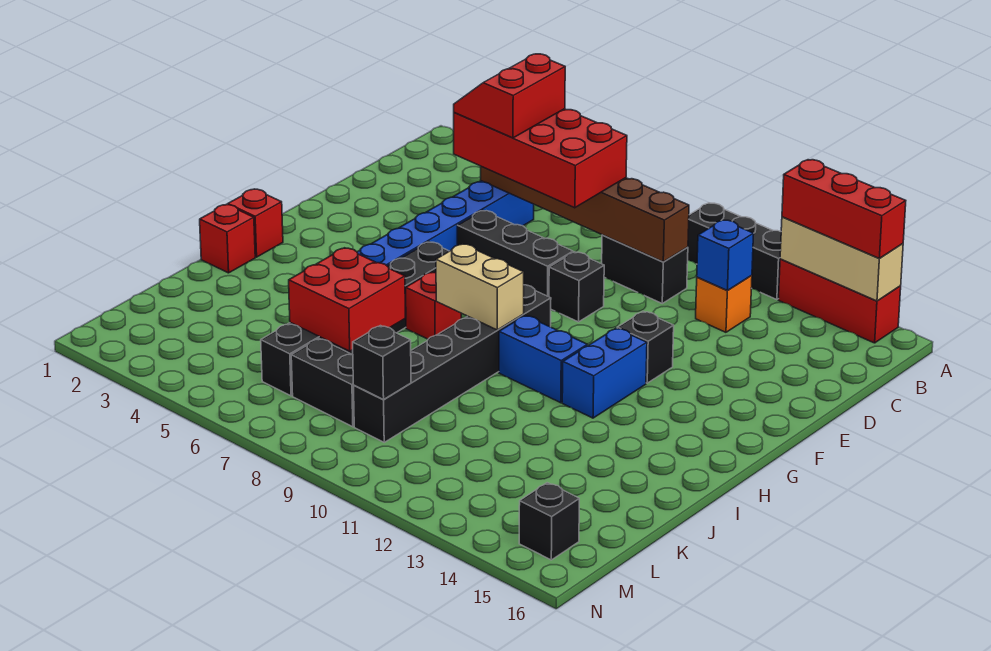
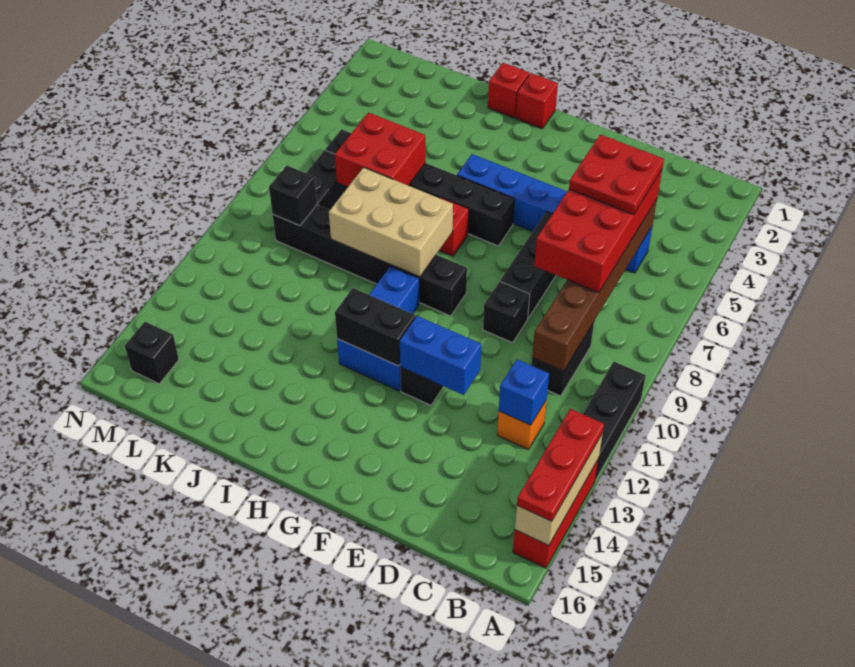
red brick A13:A15 level 3 -> red plate A13:A15 level 3
red slope C5:D6 level 4 top 6 -> red plate C5:D6 level 4
none -> blue brick E12:F12 level 2
none -> black brick G12:H12 level 2
tan brick H8:H9 level 2 -> tan brick H8:J9 level 2

